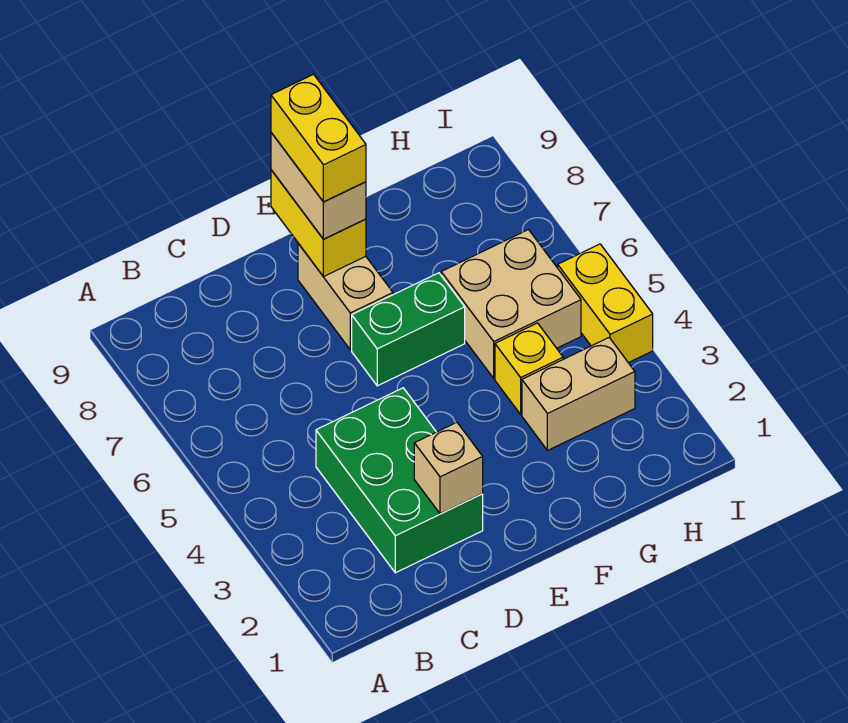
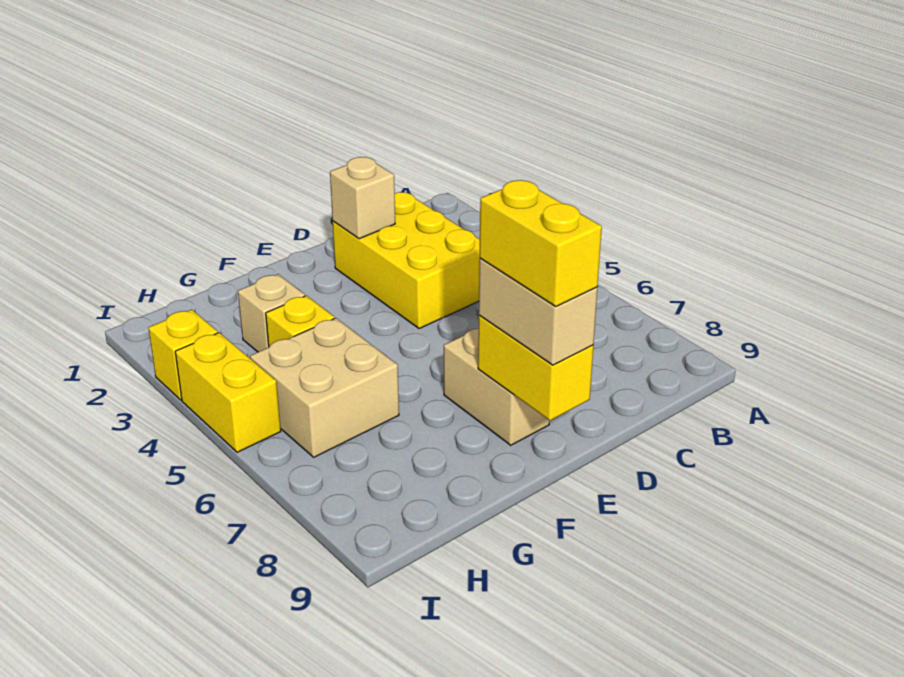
green brick C2:D4 level 1 -> yellow brick C2:D4 level 1
green brick E6:F6 level 1 -> none
tan brick G3:H3 level 1 -> tan brick G3 level 1
none -> yellow brick I3 level 1

